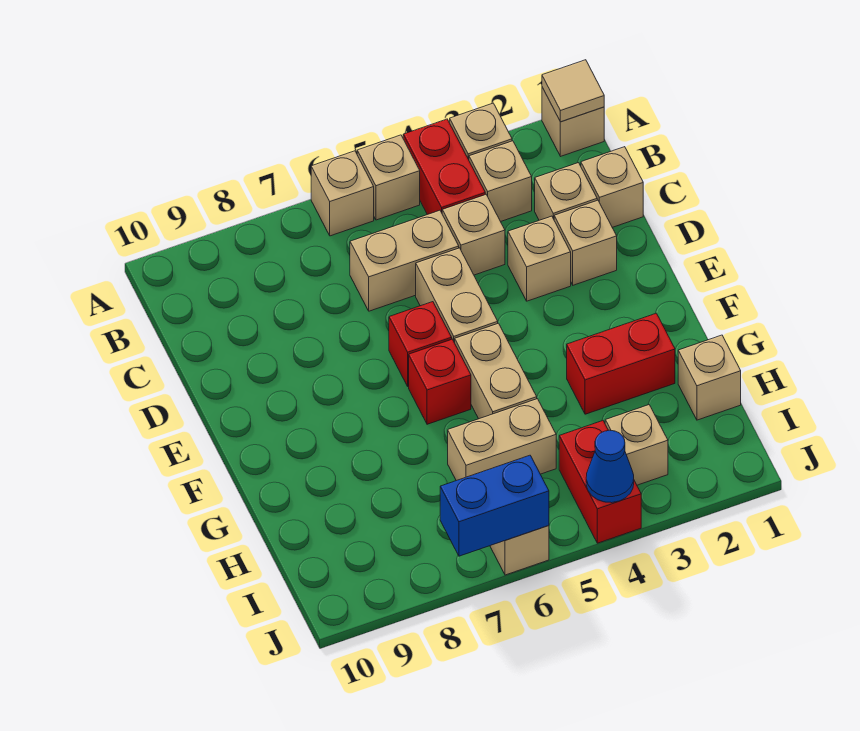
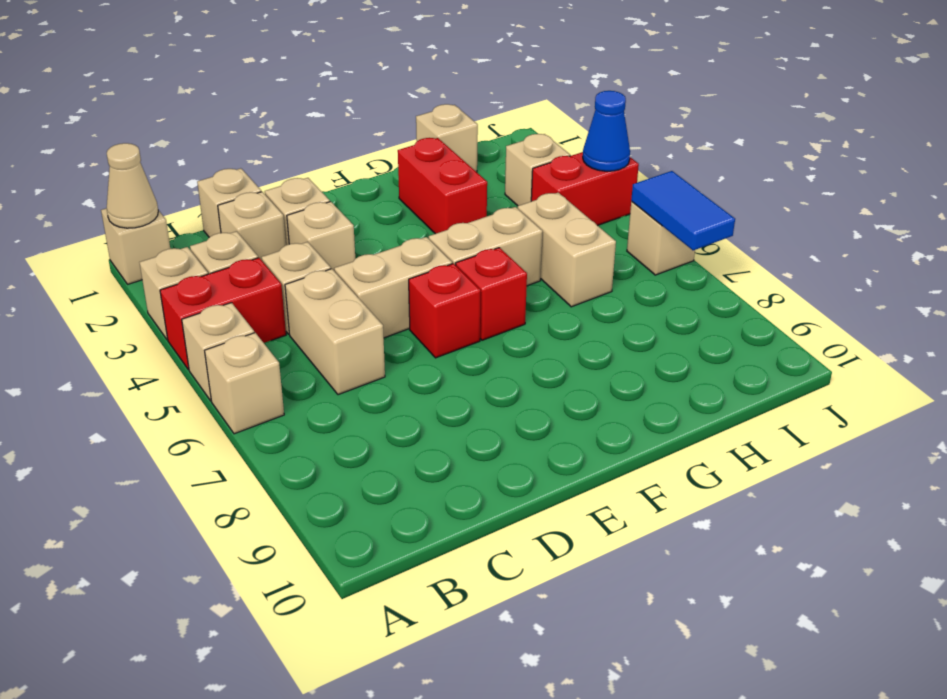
tan tile A1 level 2 -> tan cone A1 level 2
blue brick J6:J7 level 2 -> blue tile J6:J7 level 2

